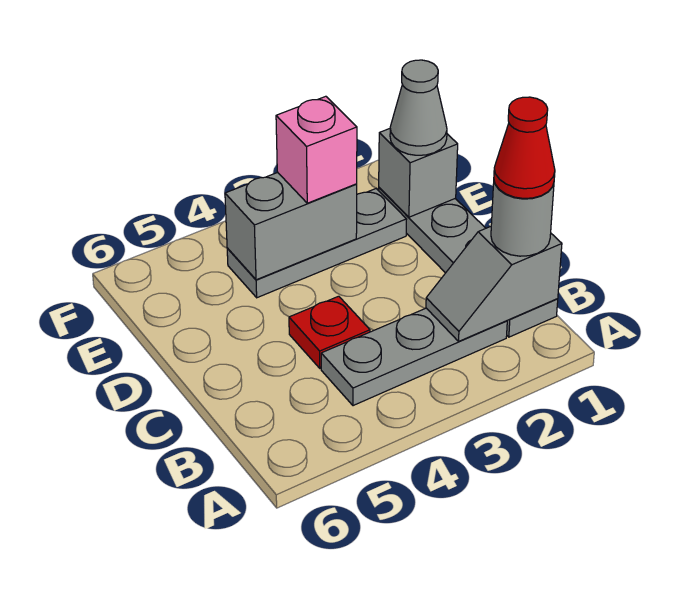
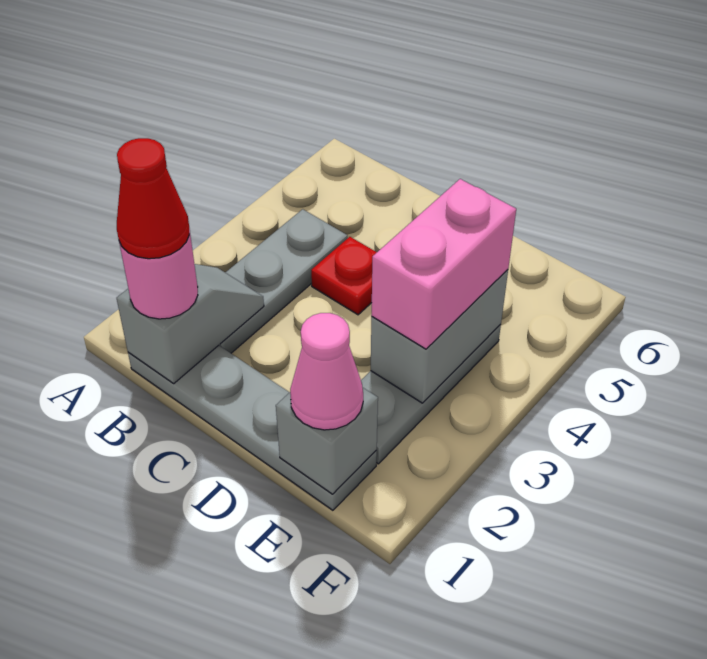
grey round brick B1 level 3 -> pink round brick B1 level 3
grey cone E1 level 3 -> pink cone E1 level 3
pink brick E3 level 3 -> pink brick E3:E4 level 3

